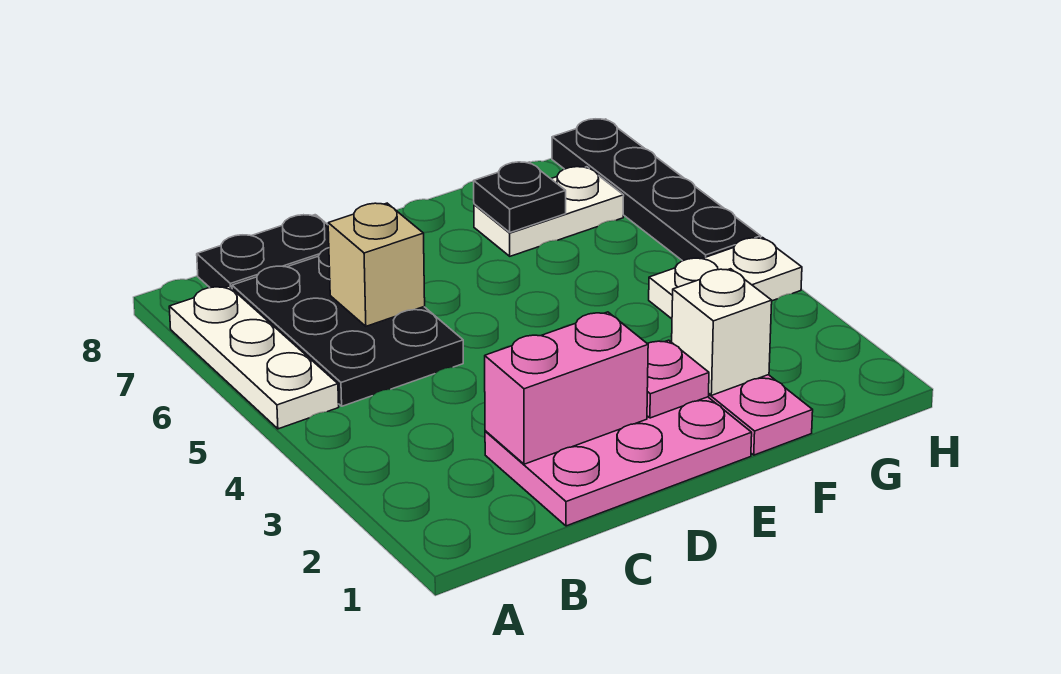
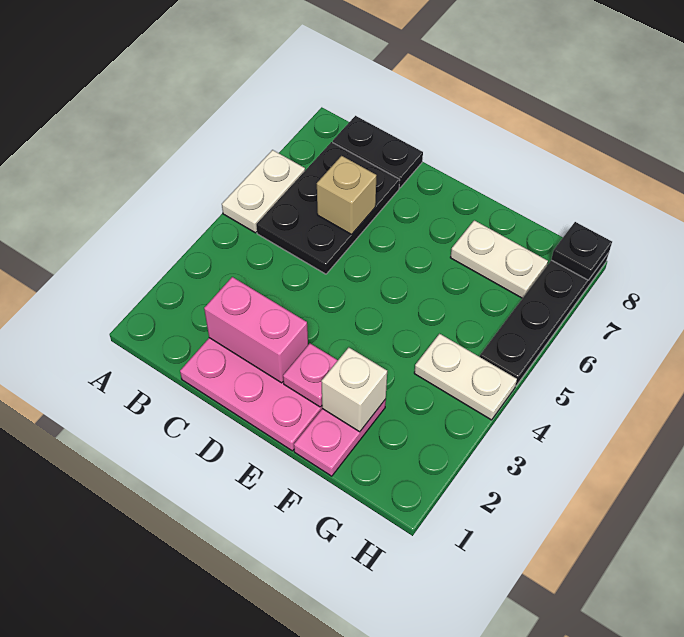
white plate A5:A7 level 1 -> white plate A5:A6 level 1
black plate F7 level 2 -> black plate H8 level 2

